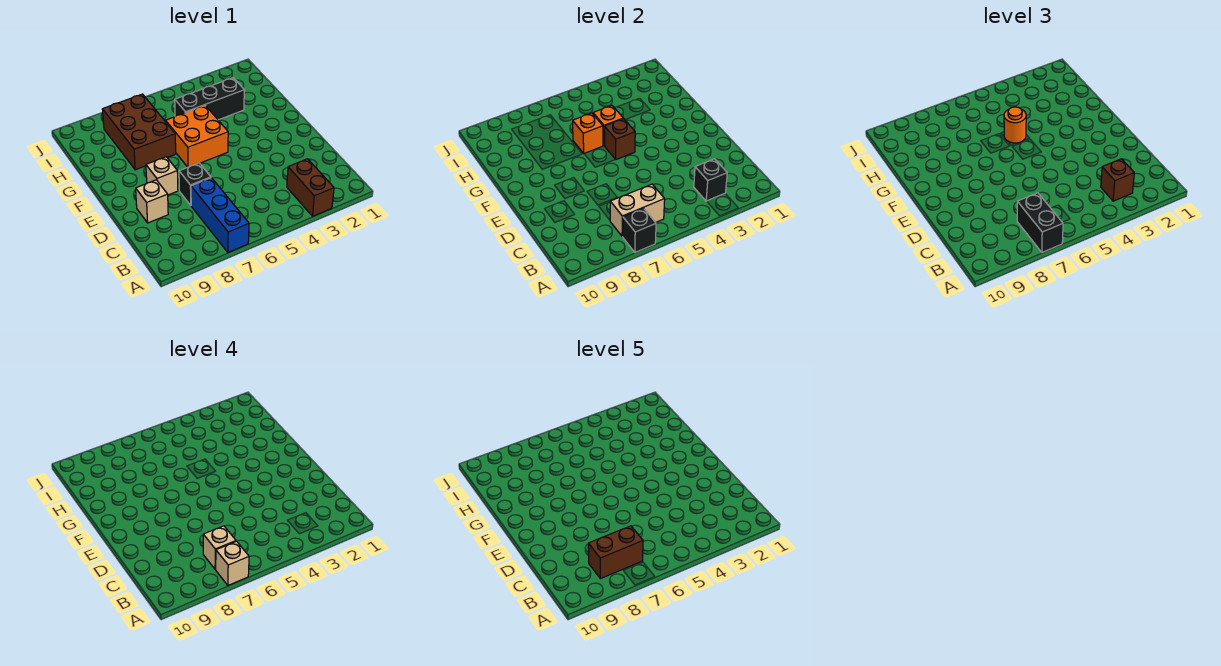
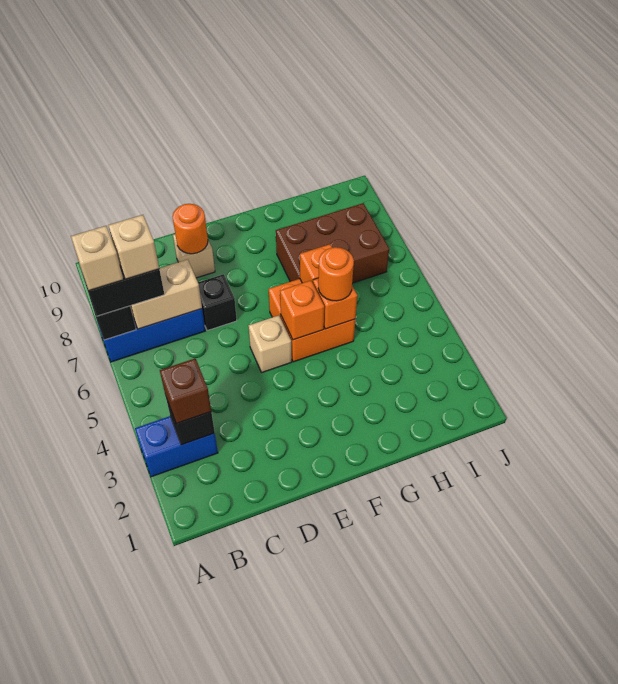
brown brick A3:B3 level 1 -> blue brick A3:B3 level 1
tan brick B6:B7 level 2 -> tan brick B7:C7 level 2
brown brick B7:B8 level 5 -> none
none -> orange round brick D9 level 2
tan brick E8 level 1 -> tan brick E5 level 1
brown brick F5 level 2 -> orange brick F5 level 2
black brick H3:H5 level 1 -> none

